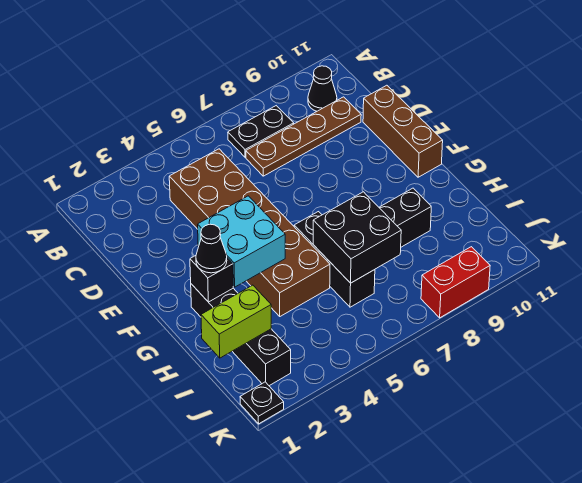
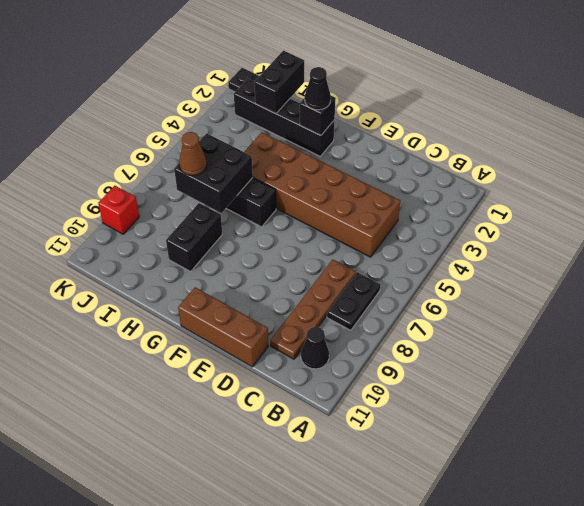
cyan brick F3:G4 level 2 -> none
lime brick I1:I2 level 2 -> black brick I1:I2 level 2
none -> brown cone I7 level 3
red brick K8:K9 level 1 -> red brick K9 level 1

